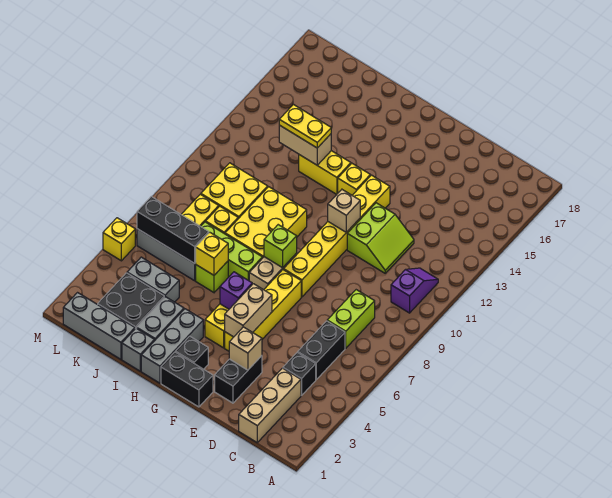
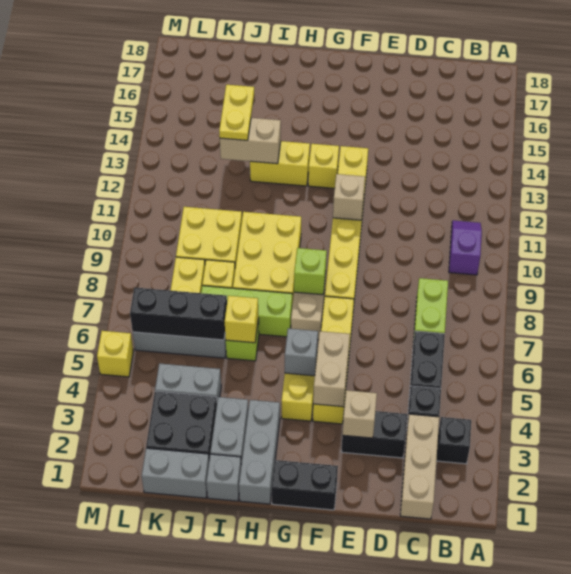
lime slope D11:E12 level 1 top E -> none
black brick E2:E3 level 1 -> black brick D3:E3 level 1
black brick G2 level 1 -> black brick B3 level 1
purple brick G5 level 2 -> grey brick G5 level 2
yellow plate I13:J13 level 3 -> yellow plate J13:J14 level 3
grey brick J1:L1 level 1 -> grey brick J1:K1 level 1

